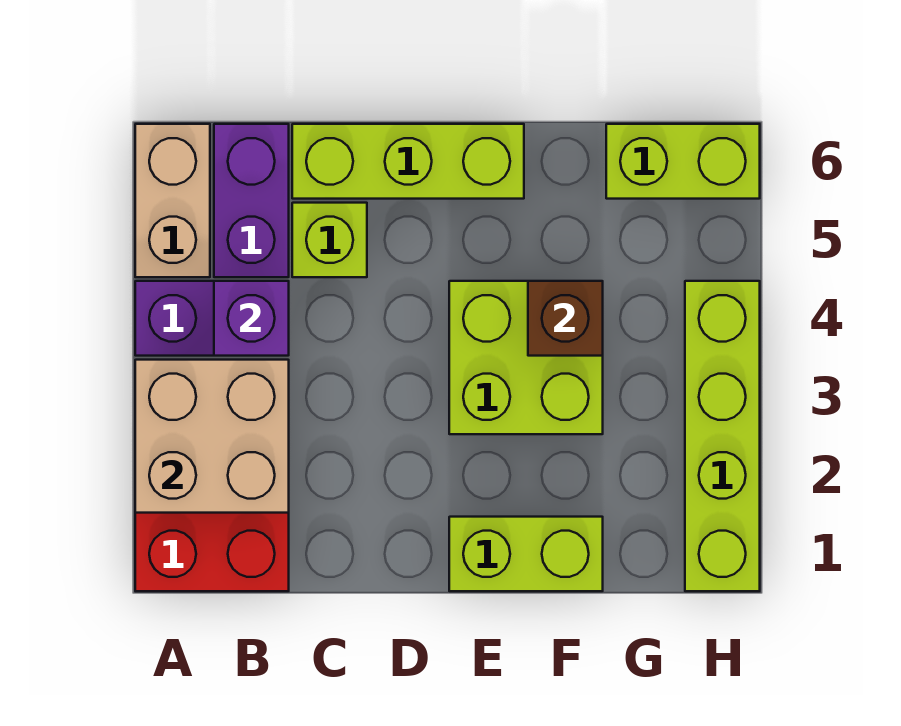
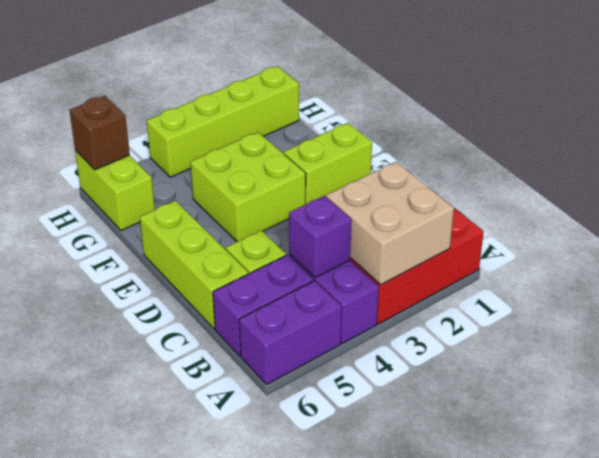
tan brick A5:A6 level 1 -> purple brick A5:A6 level 1
lime brick E1:F1 level 1 -> lime brick E1:E2 level 1
brown brick F4 level 2 -> brown brick H6 level 2

